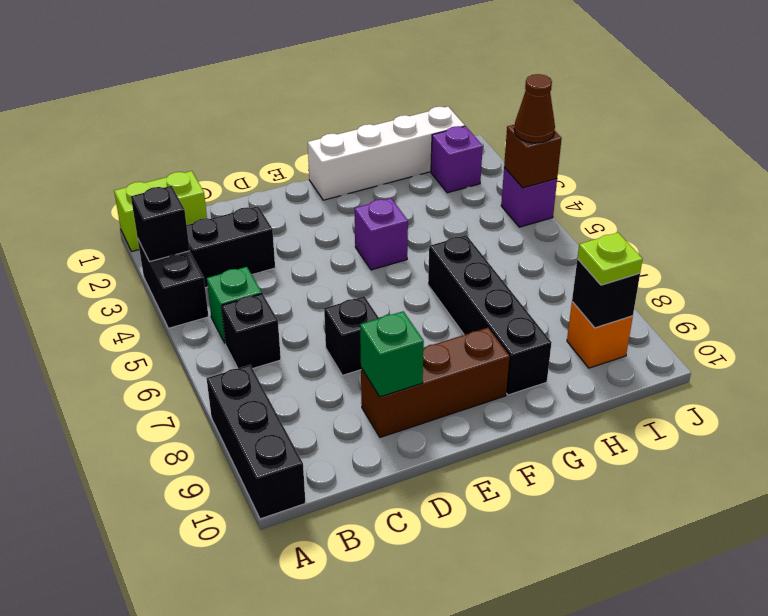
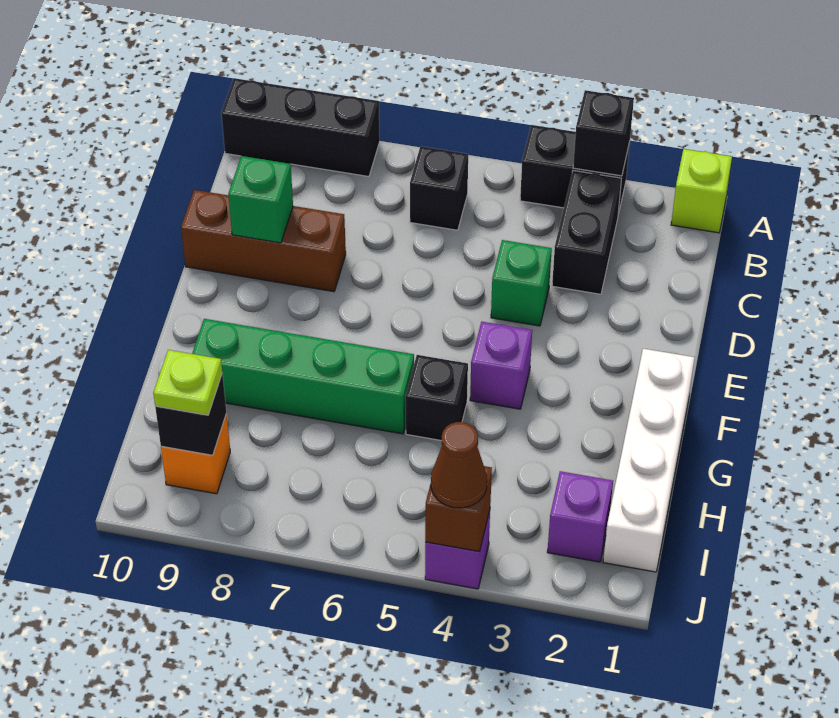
lime brick A1:B1 level 1 -> lime brick A1 level 1
green brick B5 level 1 -> green brick D4 level 1
black brick D7 level 1 -> black brick G5 level 1
brown brick D9:F9 level 1 -> brown brick D8:D10 level 1
black brick G6:G9 level 1 -> green brick G6:G9 level 1

